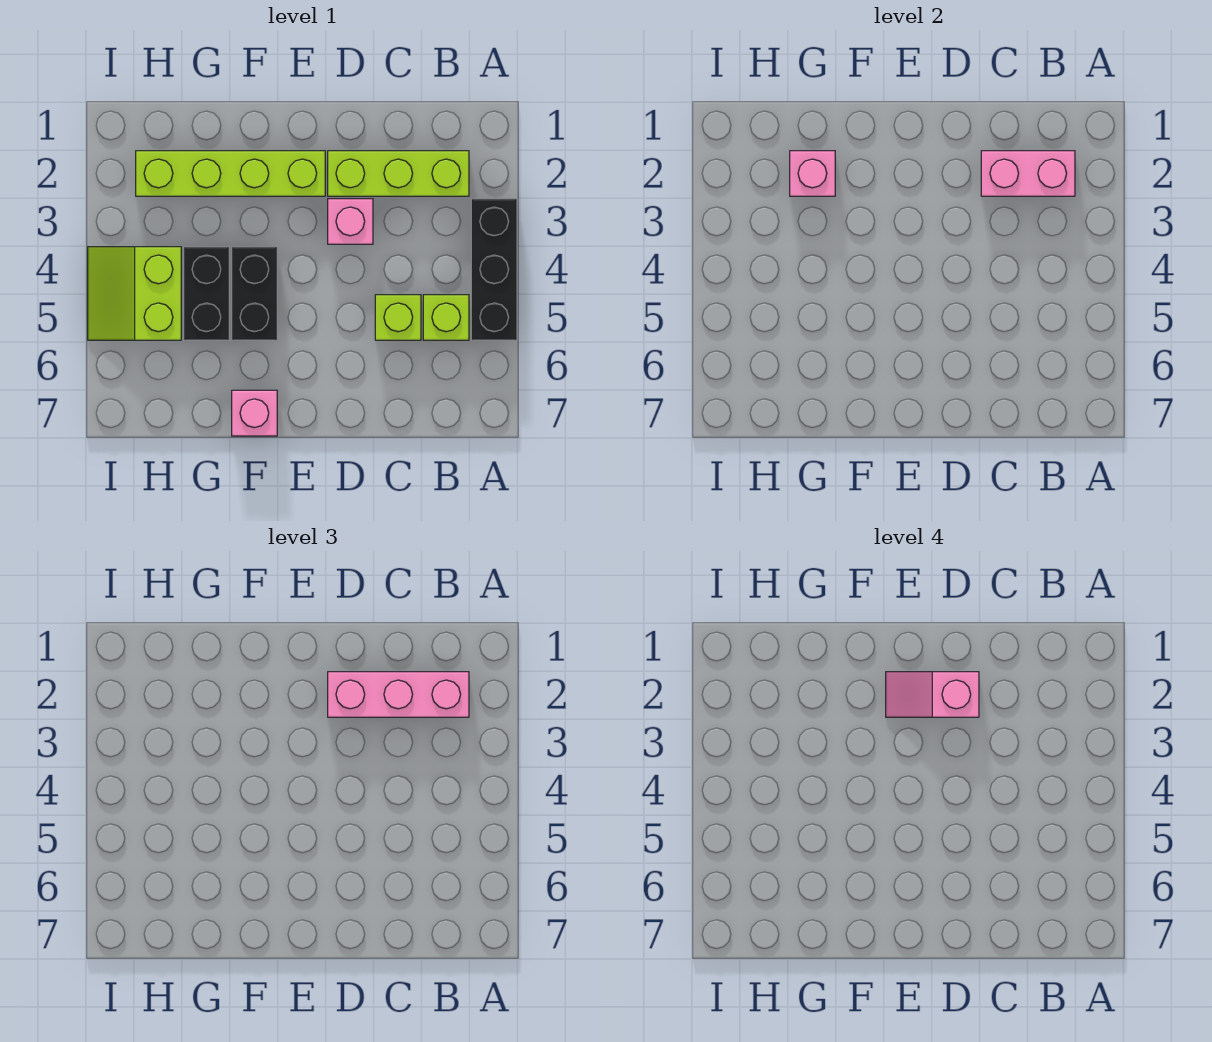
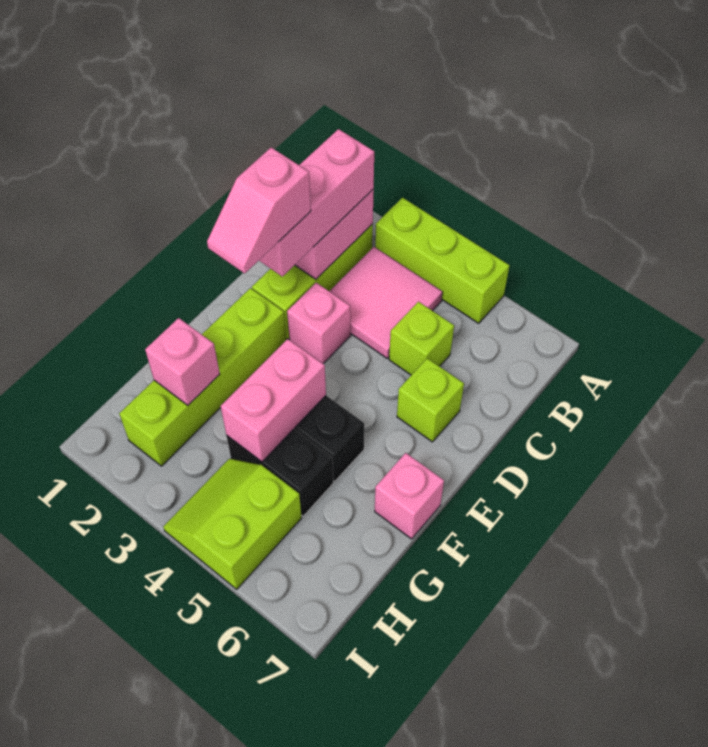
black brick A3:A5 level 1 -> lime brick A3:A5 level 1
none -> pink tile B3:C4 level 1
lime brick B5 level 1 -> lime brick D6 level 1
none -> pink brick F4:G4 level 2
lime slope H4:I5 level 1 top H -> lime slope H4:I5 level 1 top 5

